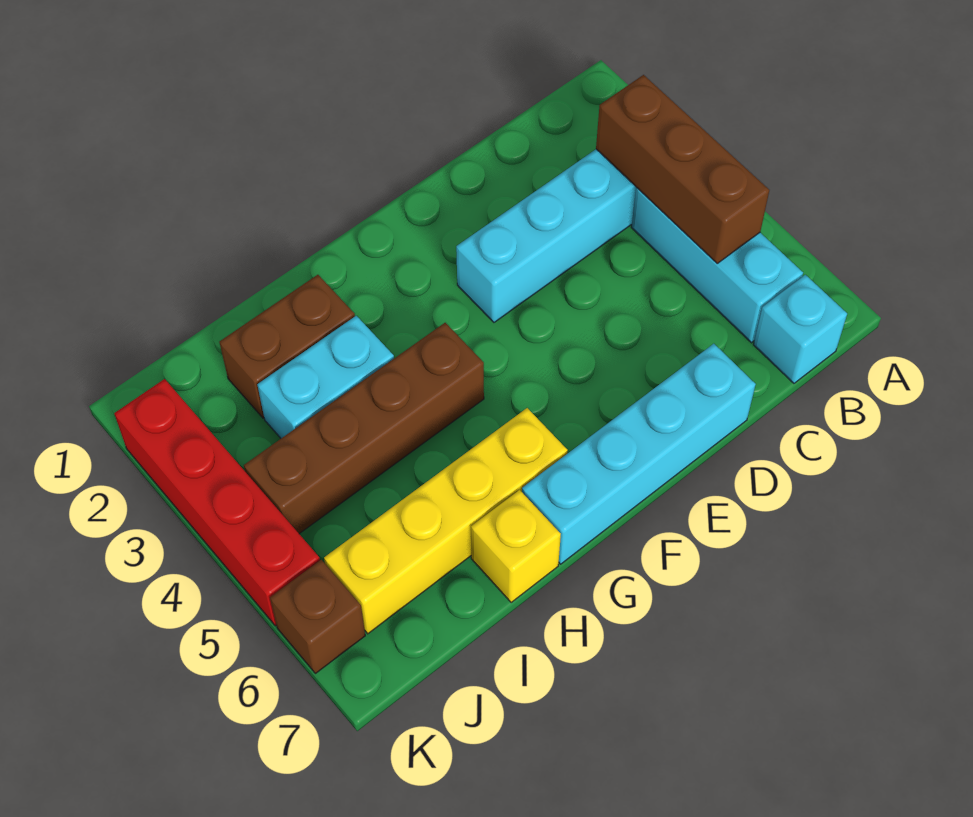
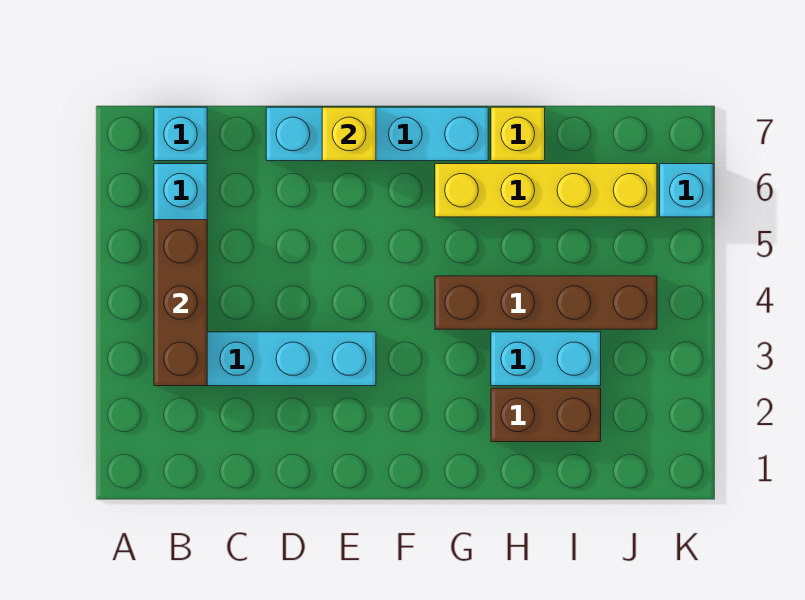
none -> yellow brick E7 level 2
red brick K2:K5 level 1 -> none
brown brick K6 level 1 -> cyan brick K6 level 1

